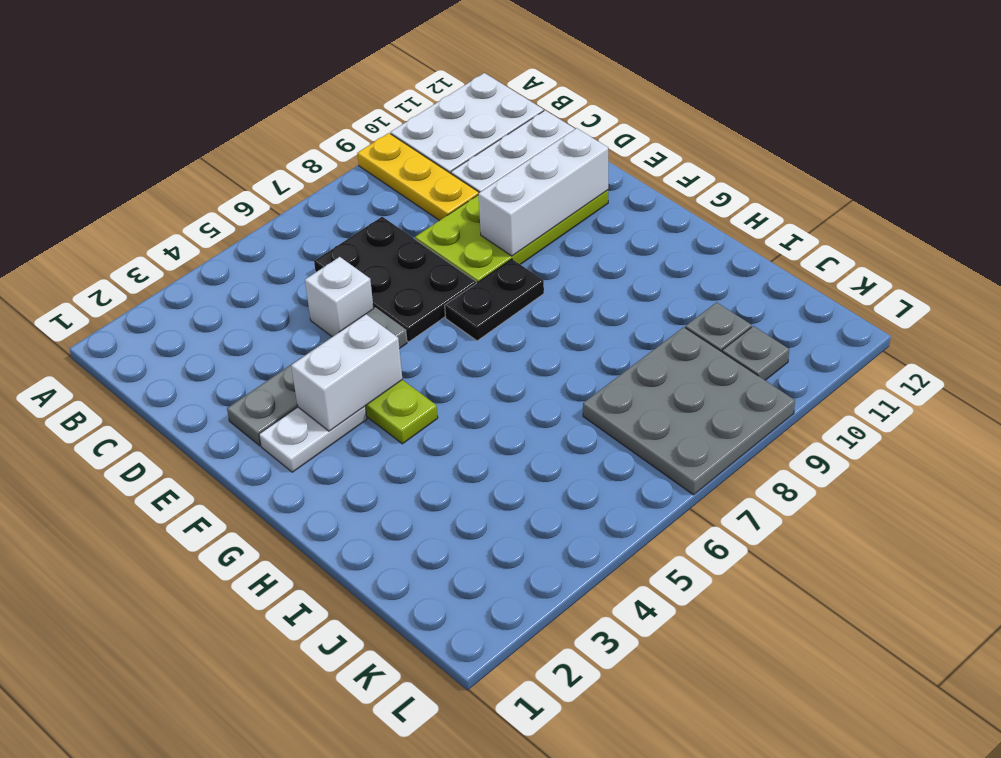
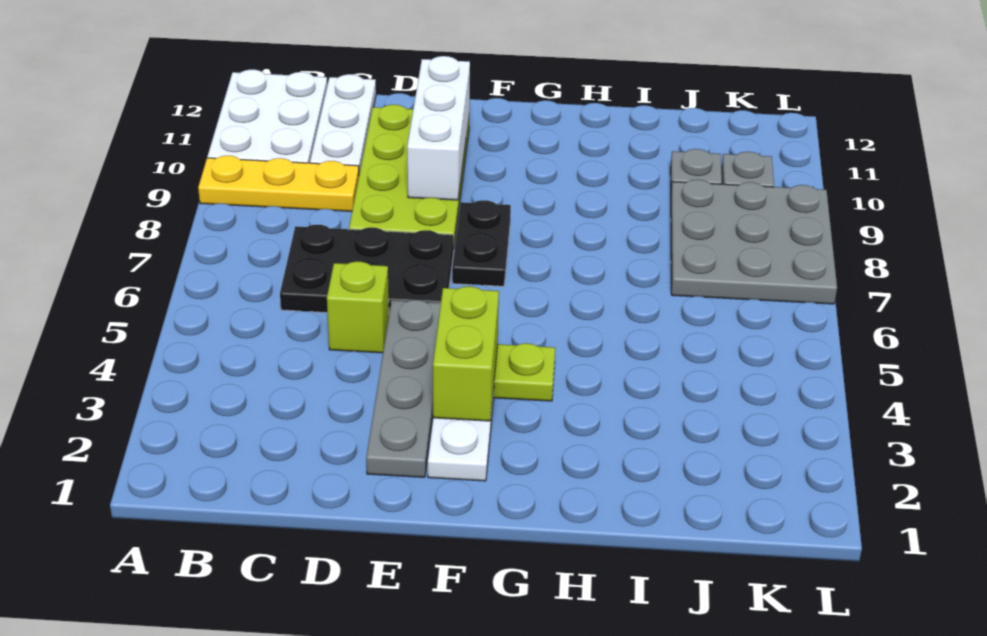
white brick D5 level 1 -> lime brick D5 level 1
white brick F3:F4 level 2 -> lime brick F3:F4 level 2

